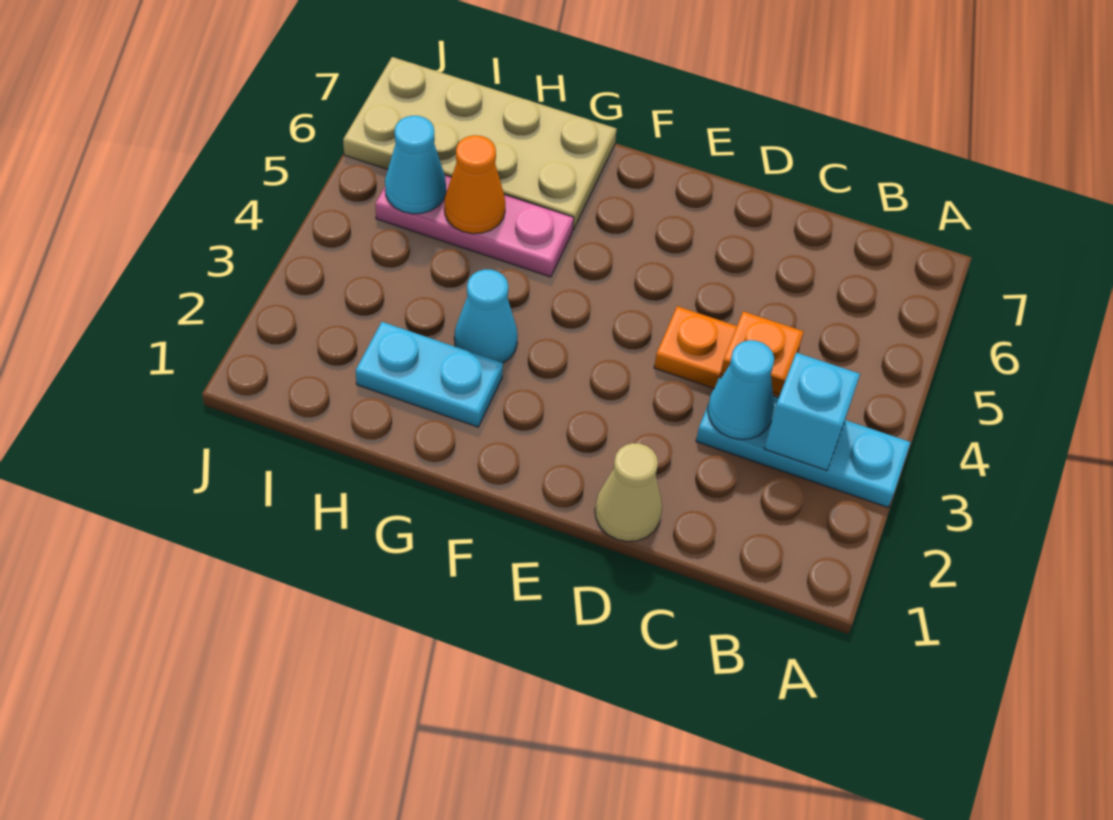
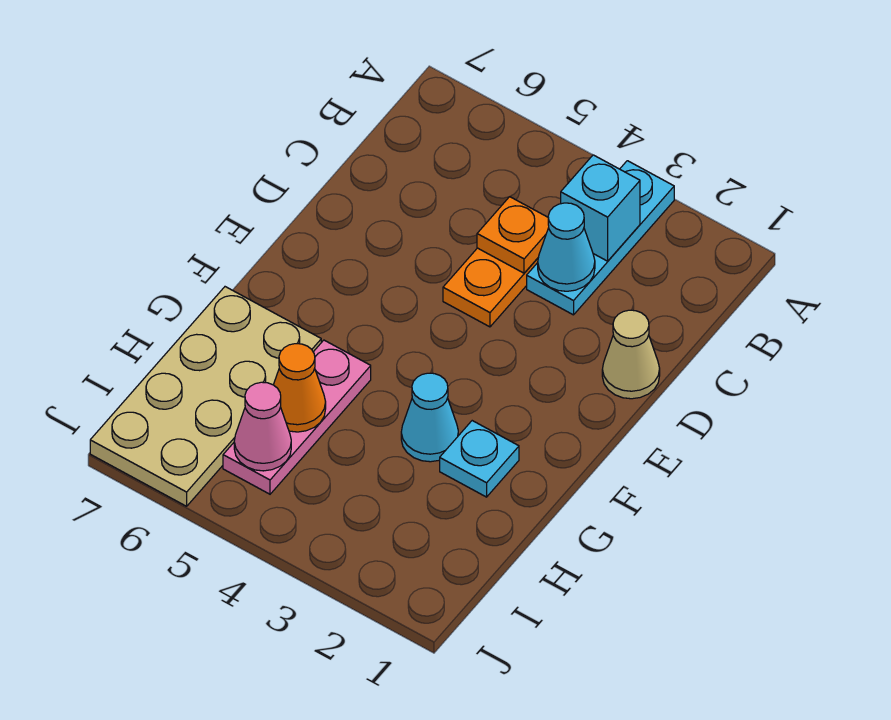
cyan plate G2:H2 level 1 -> cyan plate G2 level 1
cyan cone I5 level 2 -> pink cone I5 level 2

